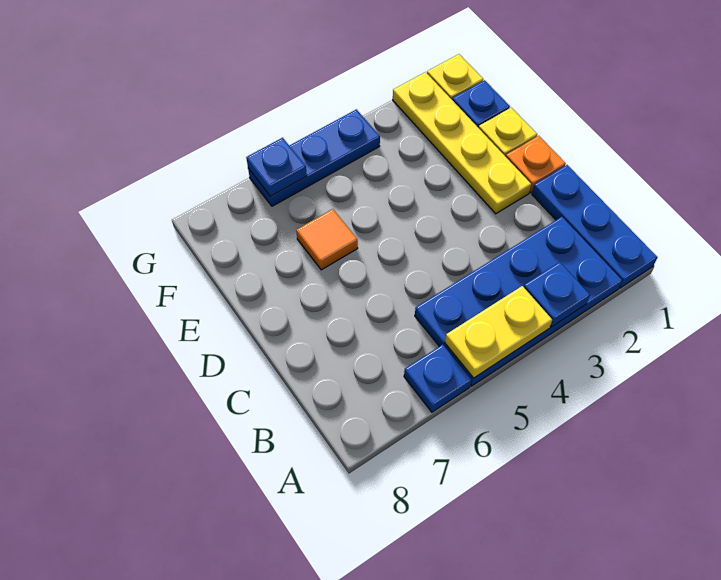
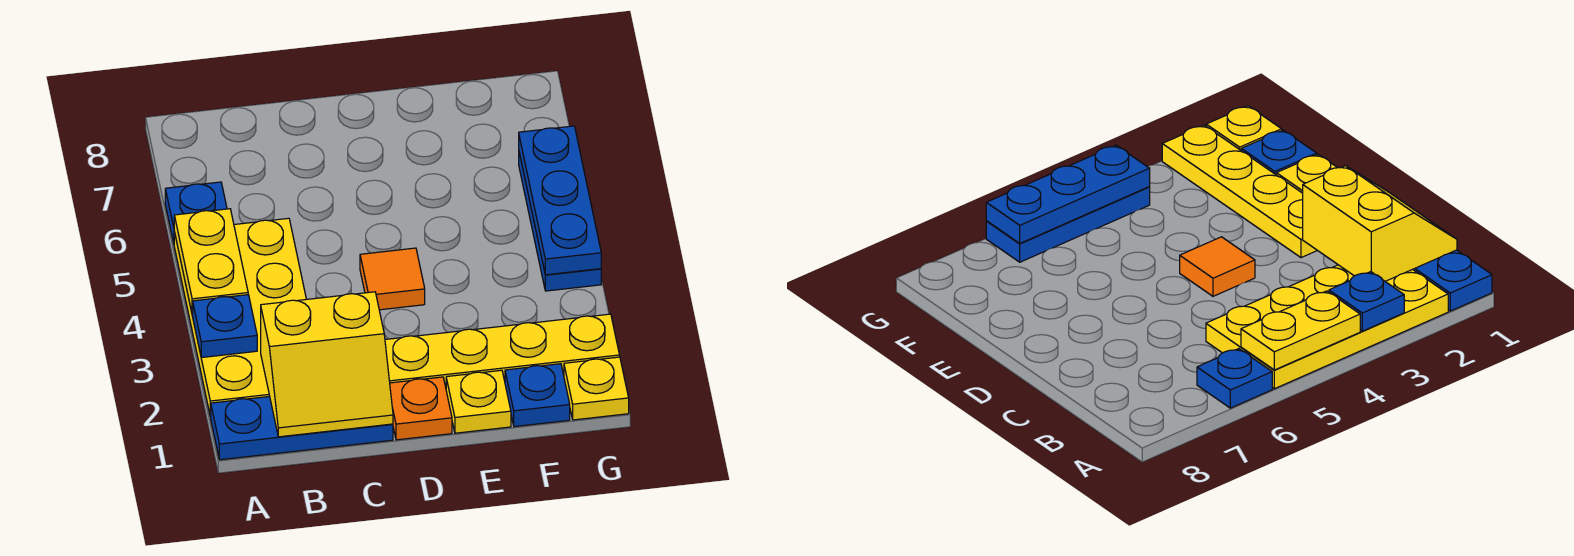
blue plate A2:B5 level 1 -> yellow plate A2:B5 level 1
none -> yellow slope B1:C2 level 2 top 2
orange tile E6 level 1 -> orange tile D4 level 1
blue plate G6 level 2 -> blue plate G4:G6 level 2

